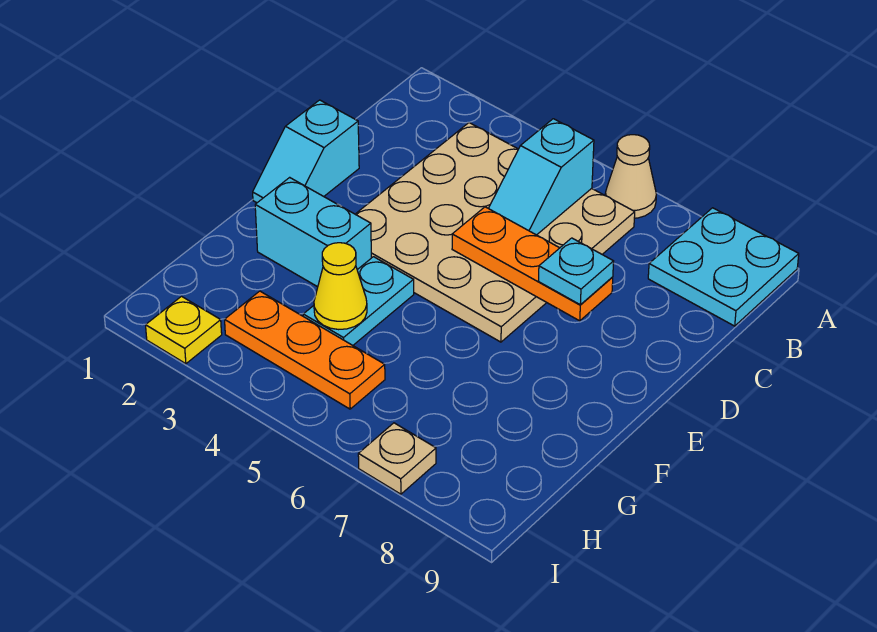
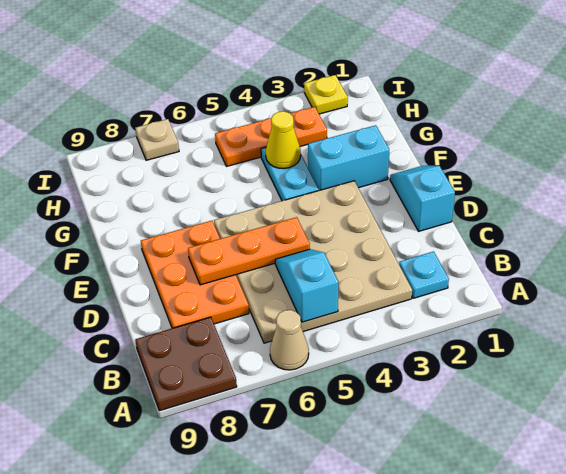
cyan plate A8:B9 level 1 -> brown plate A8:B9 level 1
none -> orange plate C7:E8 level 1
cyan plate D7 level 3 -> cyan plate B2 level 1

